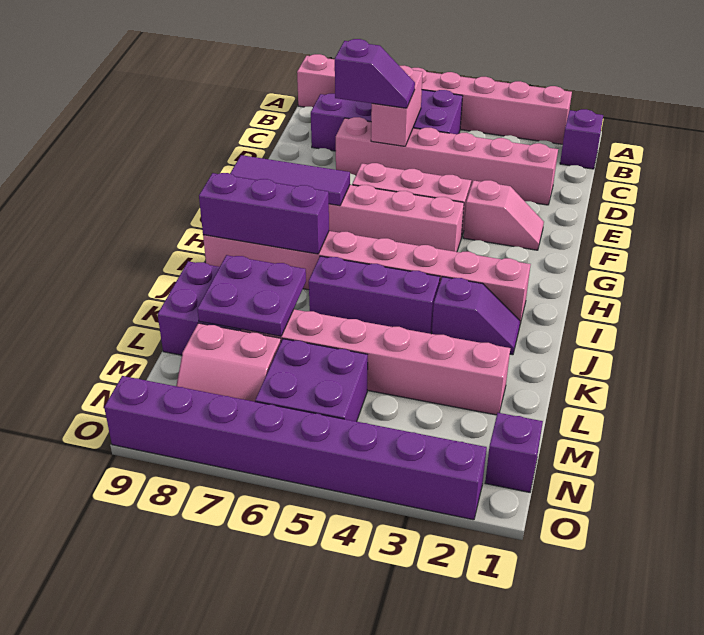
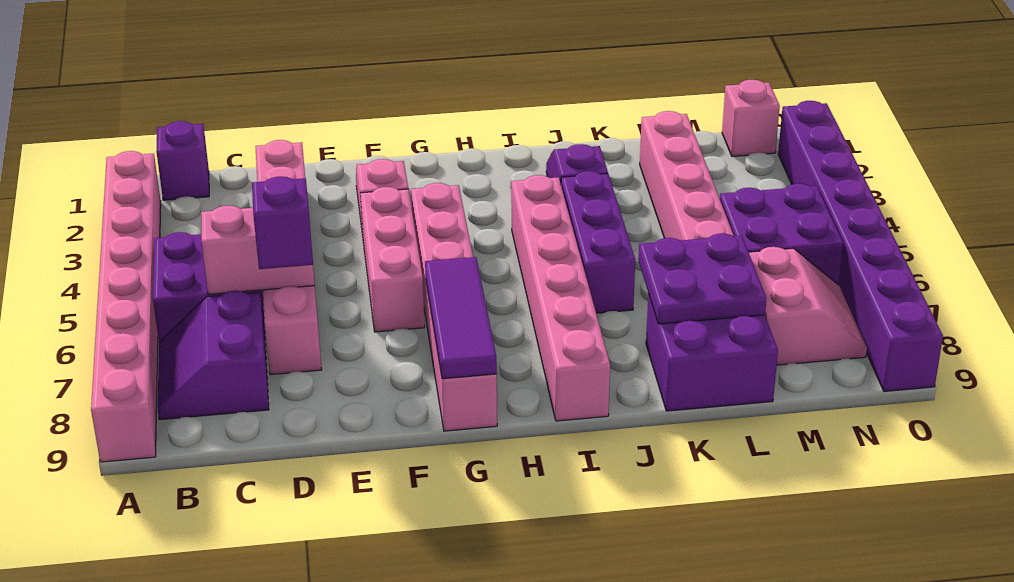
pink brick I2:I9 level 1 -> pink brick I4:I9 level 1
purple brick I7:I9 level 2 -> none
purple brick N1 level 1 -> pink brick N1 level 1

